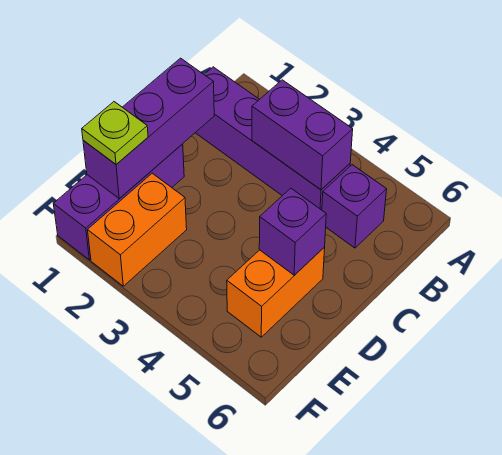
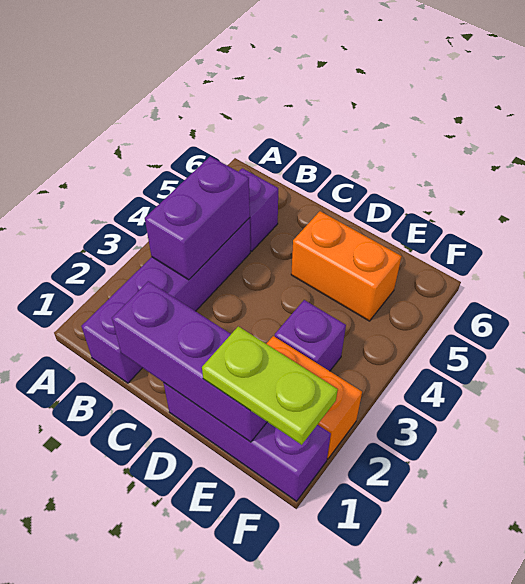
purple brick D5 level 2 -> purple brick E3 level 1
lime plate E1 level 3 -> lime plate E1:F1 level 3

